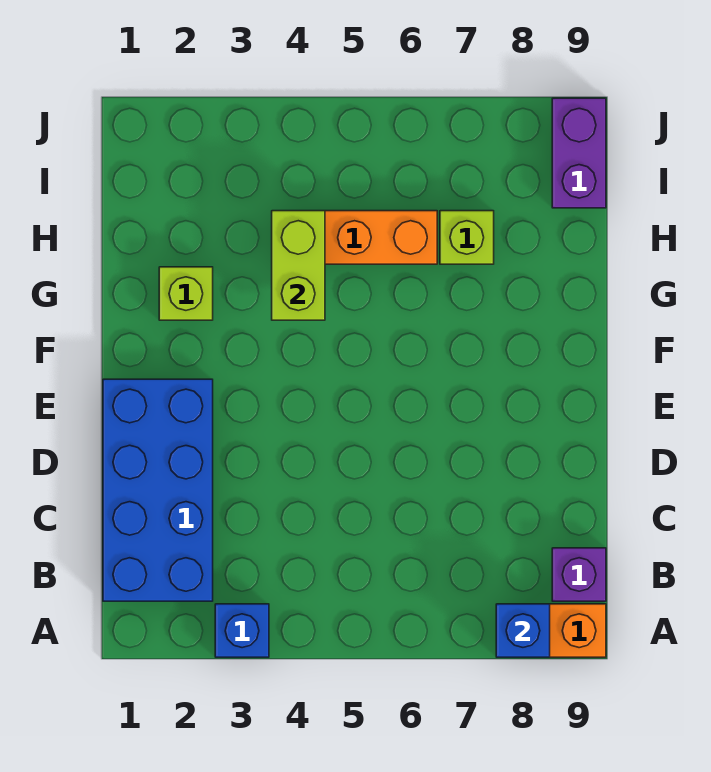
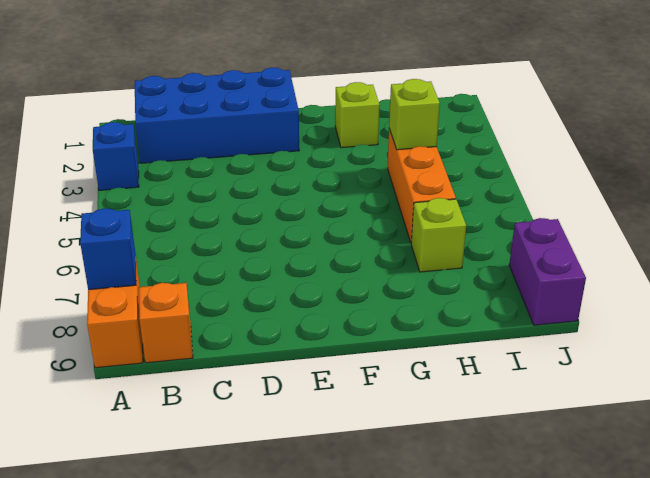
purple brick B9 level 1 -> orange brick B9 level 1
lime brick G4:H4 level 2 -> lime brick H4 level 2
purple brick I9:J9 level 1 -> purple brick J8:J9 level 1

